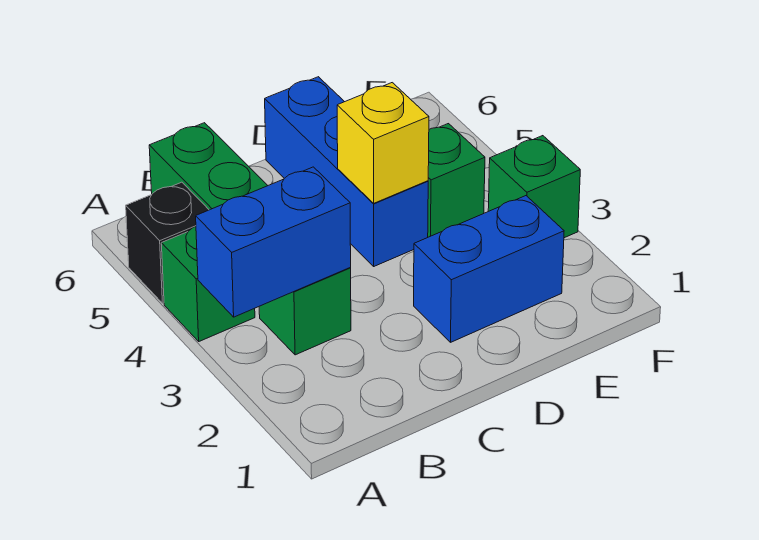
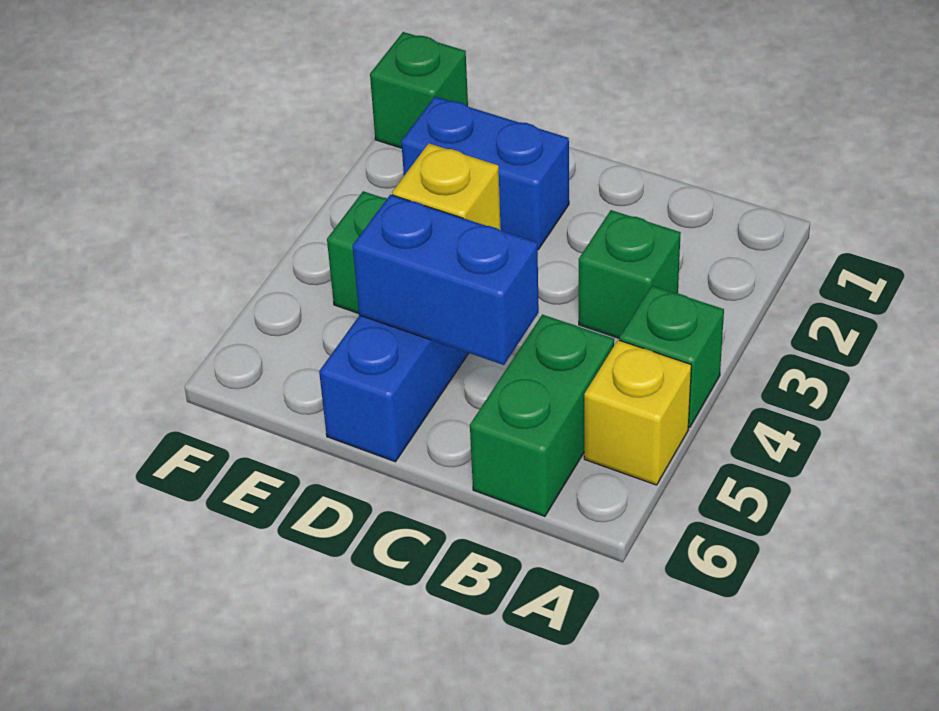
blue brick A3:B3 level 2 -> blue brick C5:D5 level 2
black brick A5 level 1 -> yellow brick A5 level 1
green brick F3 level 1 -> green brick F1 level 1

